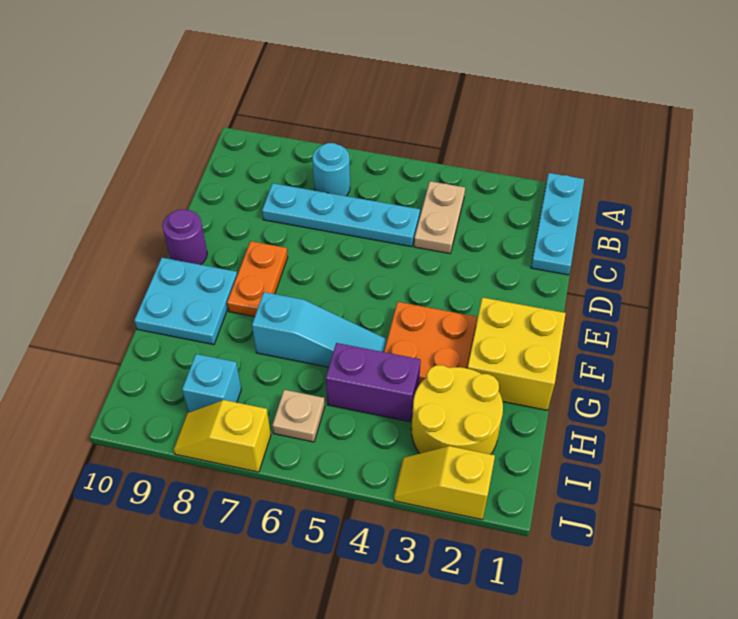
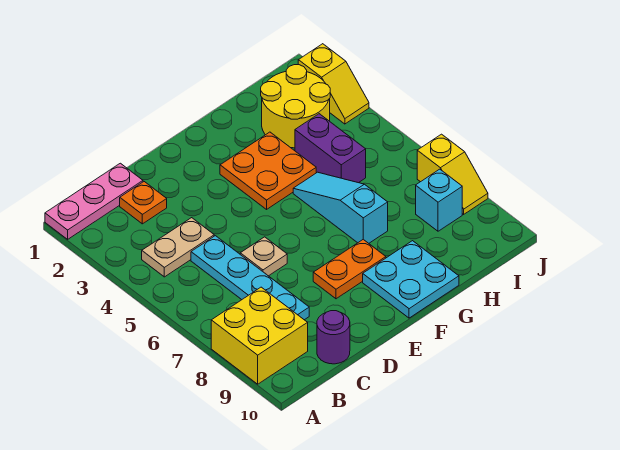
cyan plate A1:C1 level 1 -> pink plate A1:C1 level 1
cyan round brick B7 level 1 -> none
none -> orange plate C2 level 1
purple round brick E10 level 1 -> purple round brick C10 level 1
yellow brick F1:G2 level 1 -> yellow brick A8:B9 level 1
tan plate I6 level 1 -> tan plate D6 level 1

